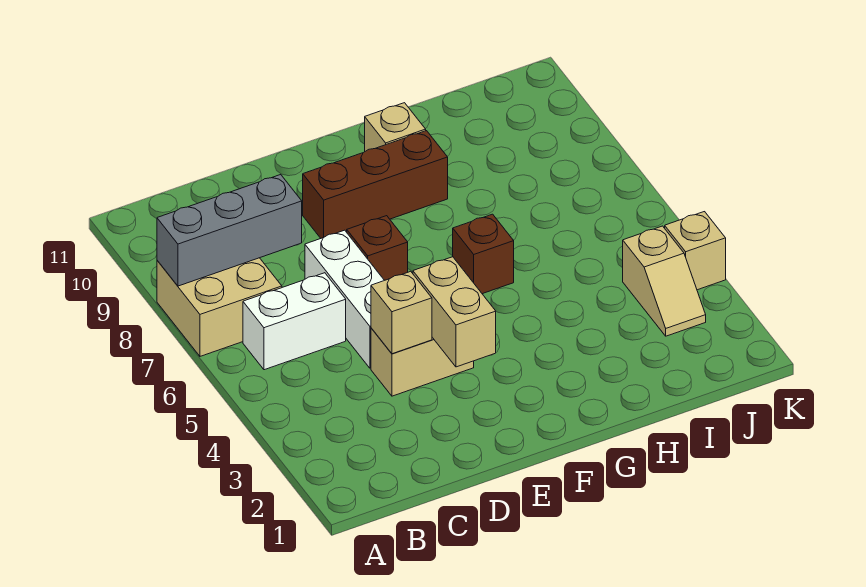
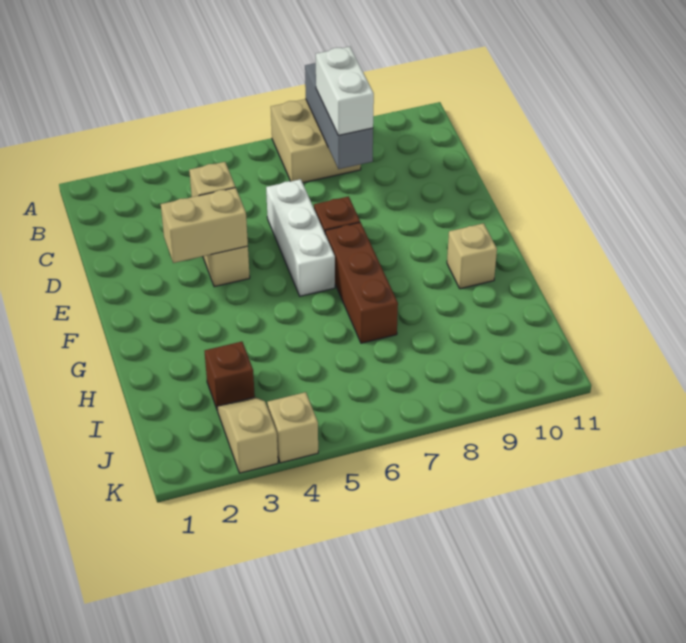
white brick B6:C6 level 1 -> white brick B8:C8 level 3
white brick D5:D7 level 1 -> white brick D6:F6 level 1
brown brick E9:G9 level 1 -> brown brick F7:H7 level 1
brown brick G6 level 1 -> brown brick I3 level 1
tan slope J3:J4 level 1 top 4 -> tan slope J3:K3 level 1 top K

